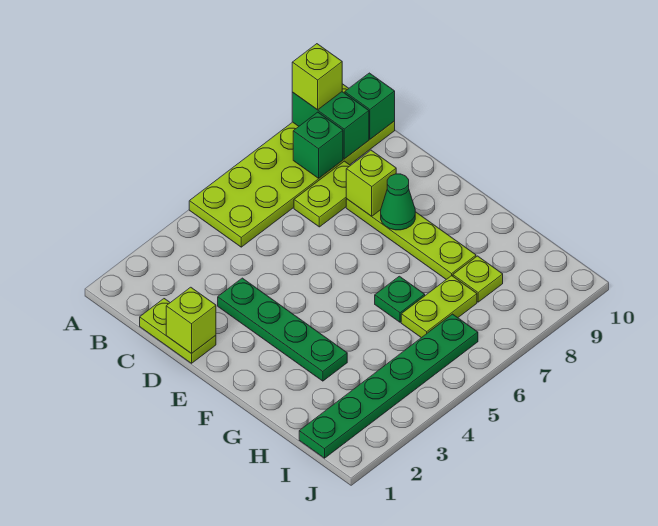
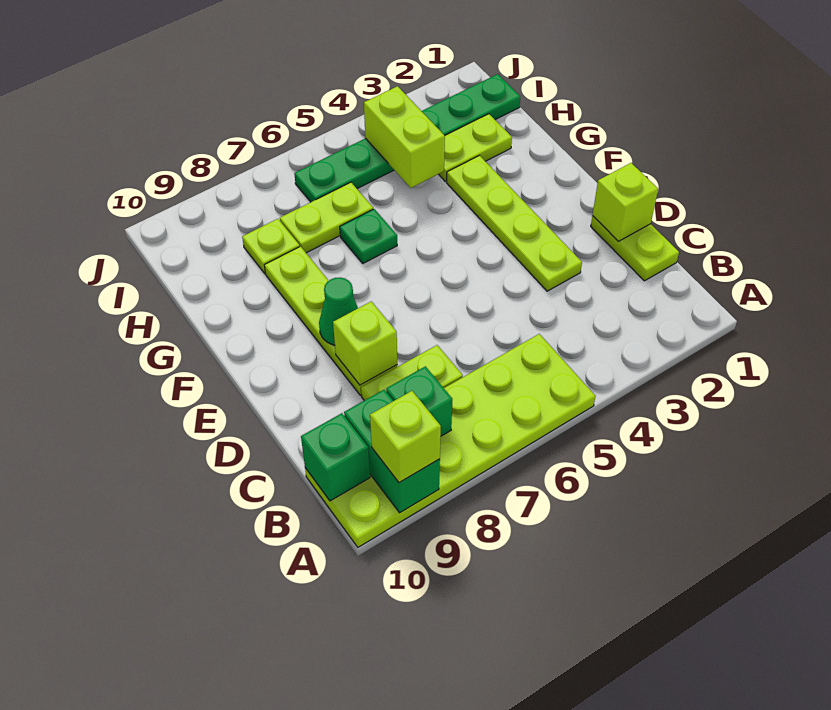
green plate D3:G3 level 1 -> lime plate D3:G3 level 1
none -> lime plate H2:H3 level 1
none -> lime brick H4:I4 level 2

